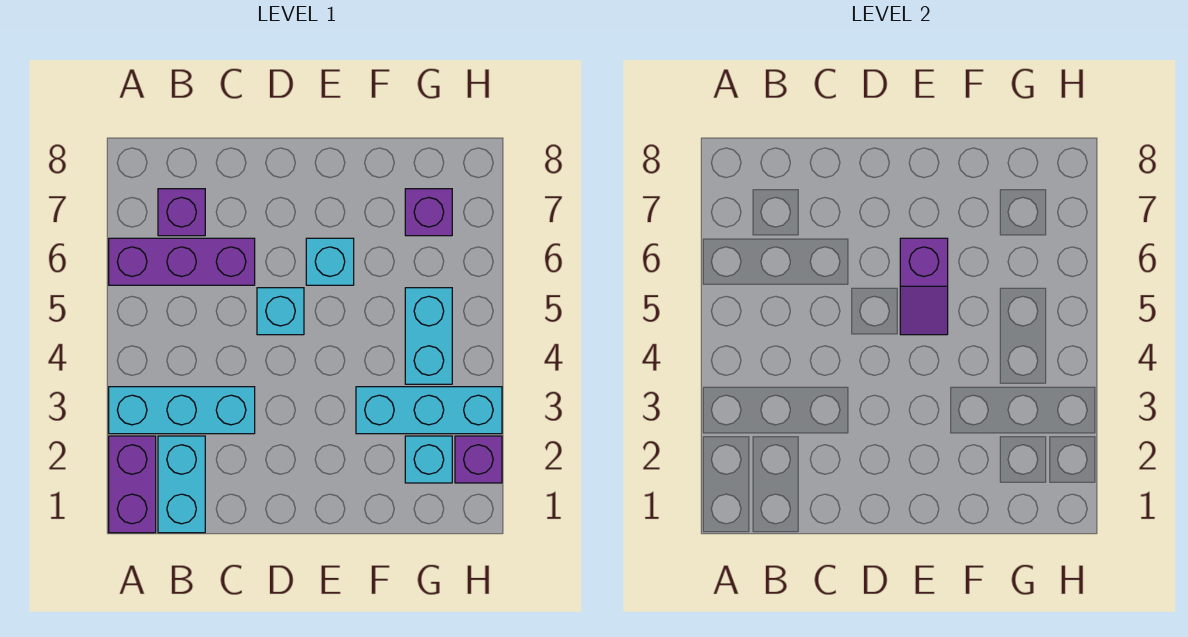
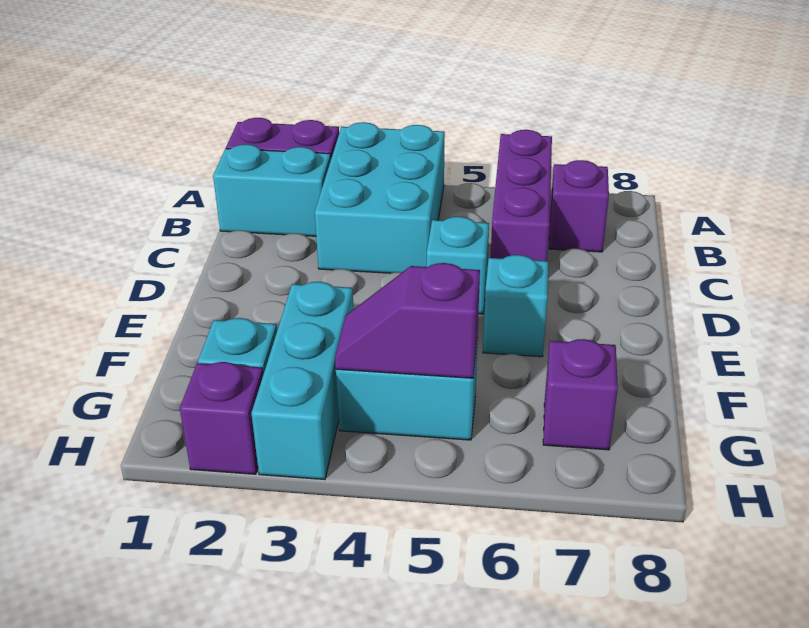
cyan brick A3:C3 level 1 -> cyan brick A3:C4 level 1
purple slope E5:E6 level 2 top 6 -> purple slope G4:G5 level 2 top 5

